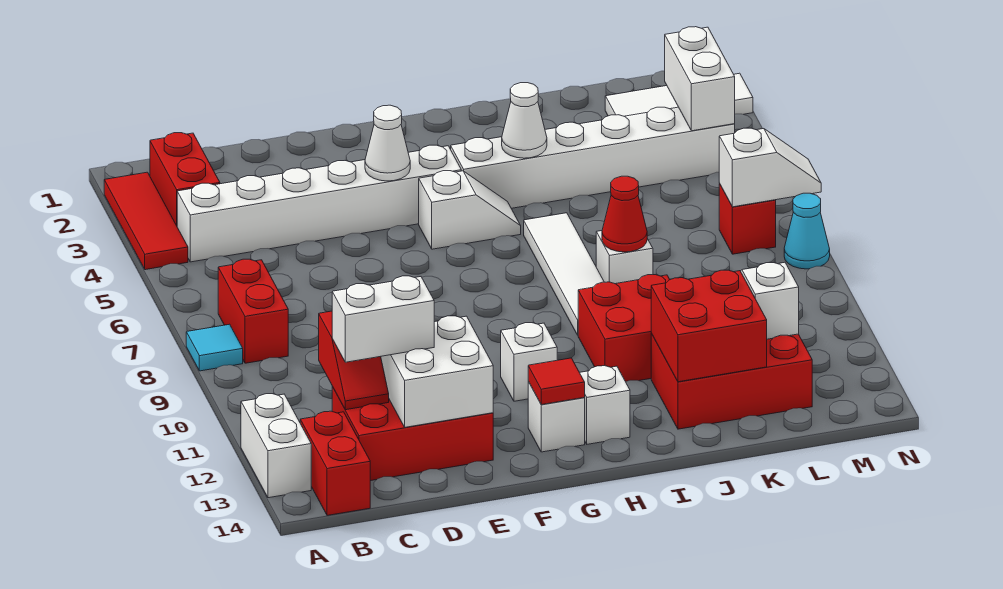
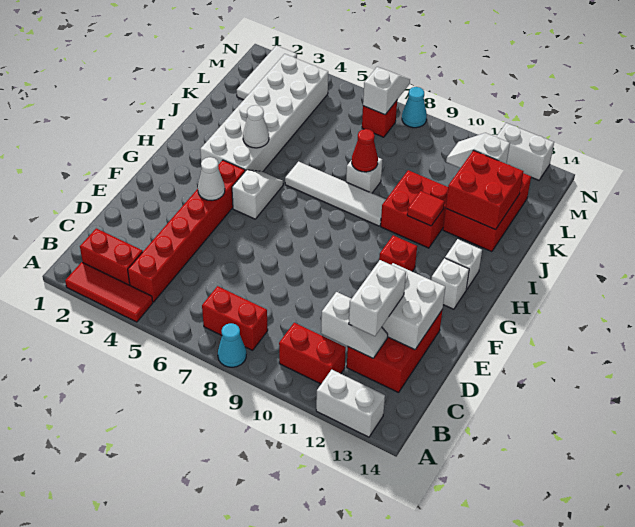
cyan tile A8 level 1 -> cyan cone A8 level 1
white brick B4:G4 level 1 -> red brick B4:G4 level 1
red brick B13:B14 level 1 -> red brick B10:B11 level 1
red slope C11:C12 level 2 top 11 -> white slope C11:C12 level 2 top 11
white brick G11 level 1 -> red brick G11 level 1
red tile G13 level 2 -> red tile I11 level 2
white brick H4:M4 level 1 -> white brick H3:M4 level 1
white brick M3:M4 level 2 -> white brick N12:N13 level 1

